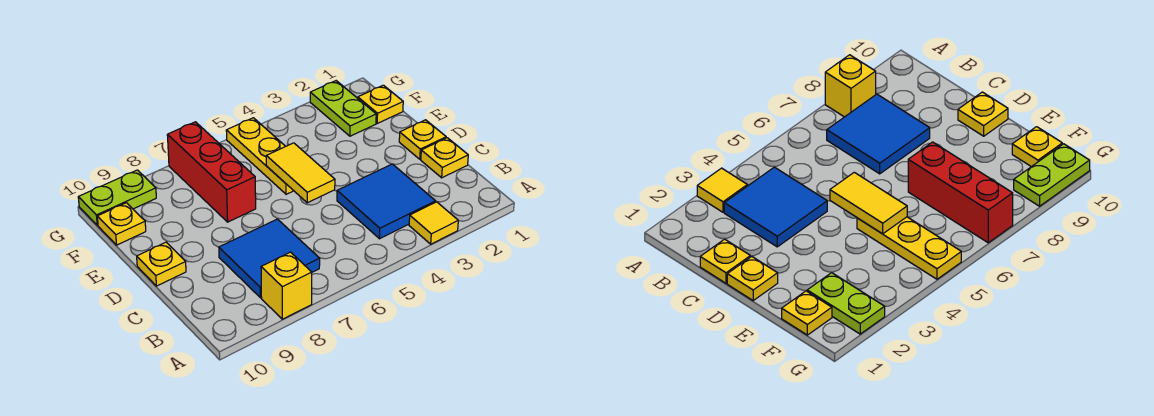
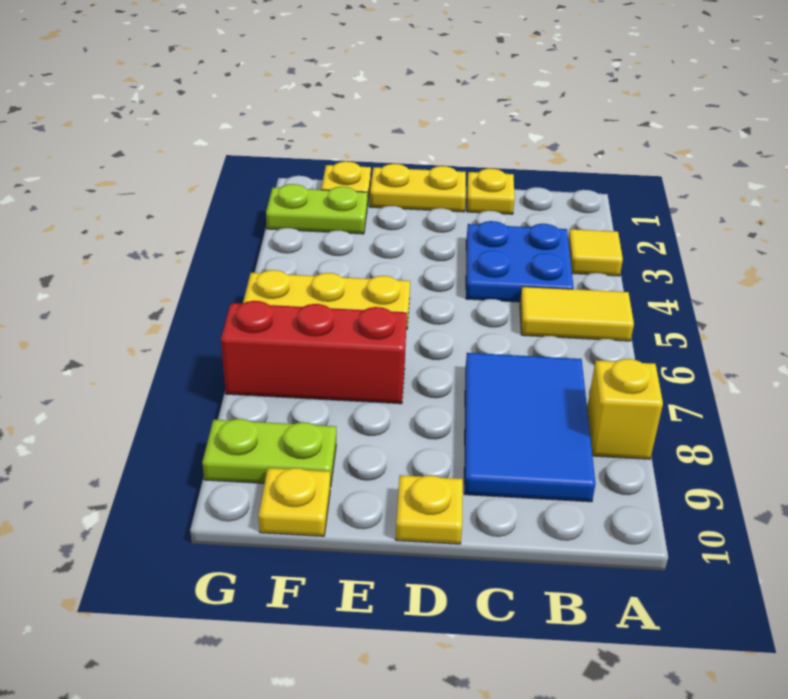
blue tile B3:C4 level 1 -> blue plate B3:C4 level 1
blue tile B7:C8 level 1 -> blue tile B7:C9 level 1
yellow plate D1 level 1 -> yellow plate D1:E1 level 1
yellow tile D5:E5 level 2 -> yellow tile A5:B5 level 1
lime plate G9:G10 level 1 -> lime plate F9:G9 level 1

